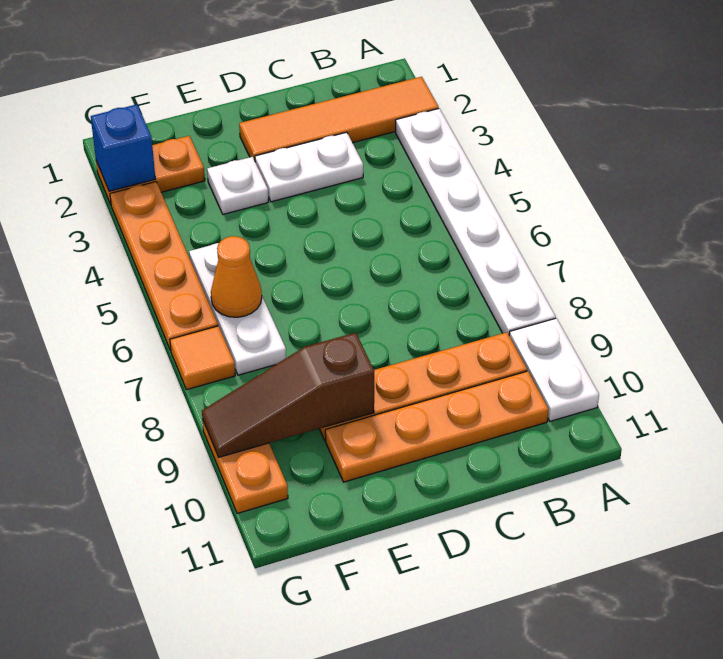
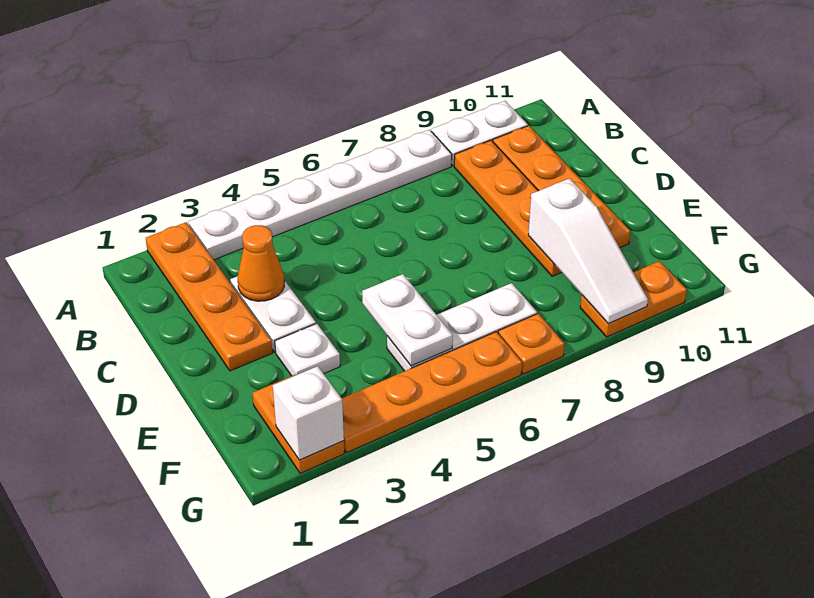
orange tile A2:D2 level 1 -> orange plate A2:D2 level 1
none -> white plate E5:F5 level 2
brown slope E9:G9 level 2 top E -> white slope E9:G9 level 2 top E
orange cone F6 level 2 -> orange cone C3 level 2
blue brick G2 level 2 -> white brick G2 level 2
orange tile G7 level 1 -> orange plate G7 level 1

